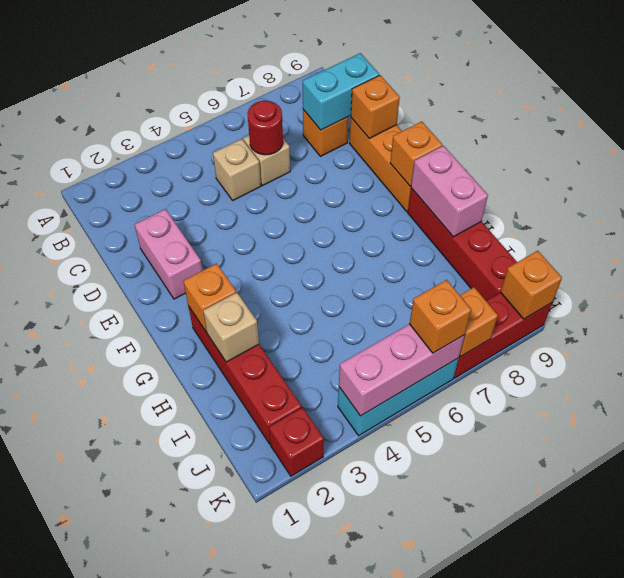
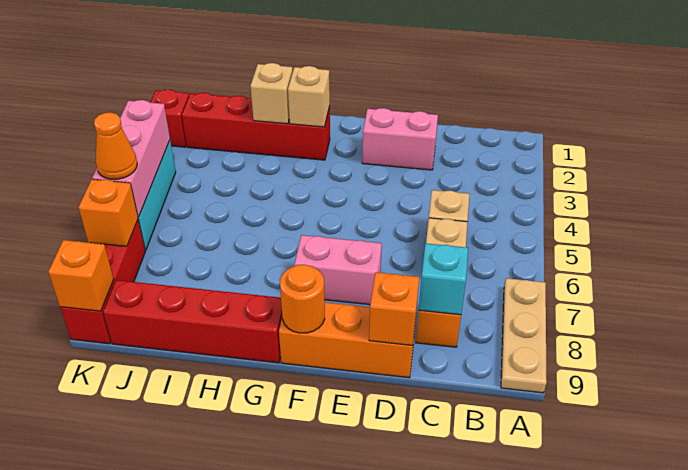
none -> tan plate A7:A9 level 1
red round brick C6 level 2 -> none
cyan brick C8:C9 level 2 -> cyan brick C8 level 2
orange brick F9 level 2 -> orange round brick F9 level 2
orange brick G2 level 2 -> tan brick G2 level 2
pink brick G9:H9 level 2 -> pink brick E7:F7 level 1
orange brick K6 level 3 -> orange cone K6 level 3

